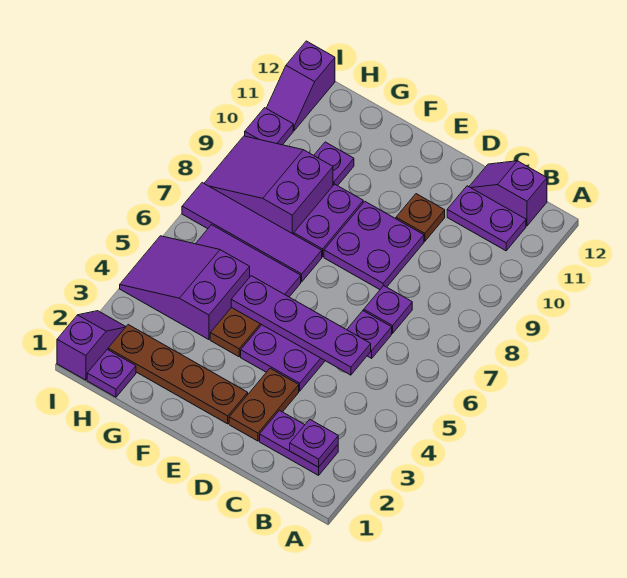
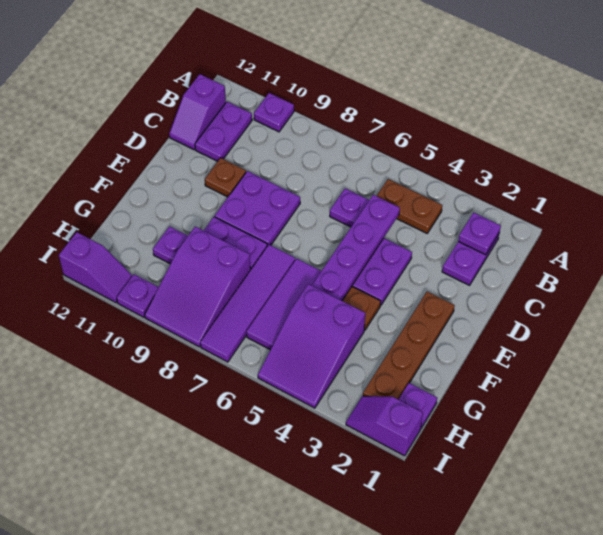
purple plate C7 level 1 -> purple plate A10 level 1
brown plate D2:D3 level 1 -> brown plate B4:B5 level 1

